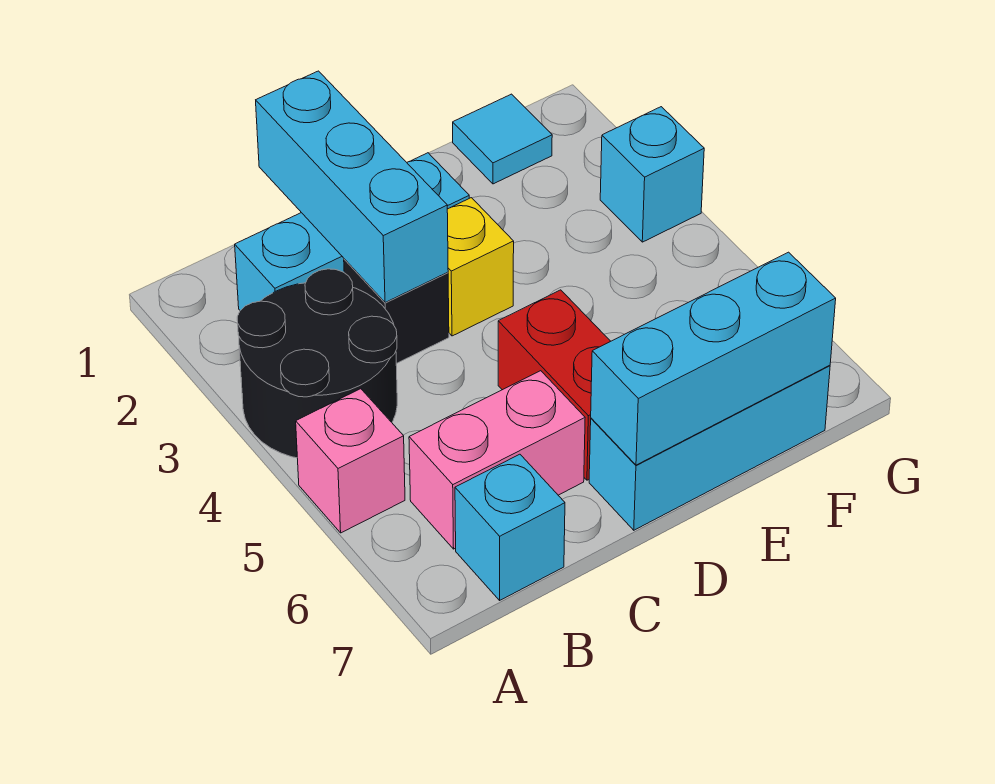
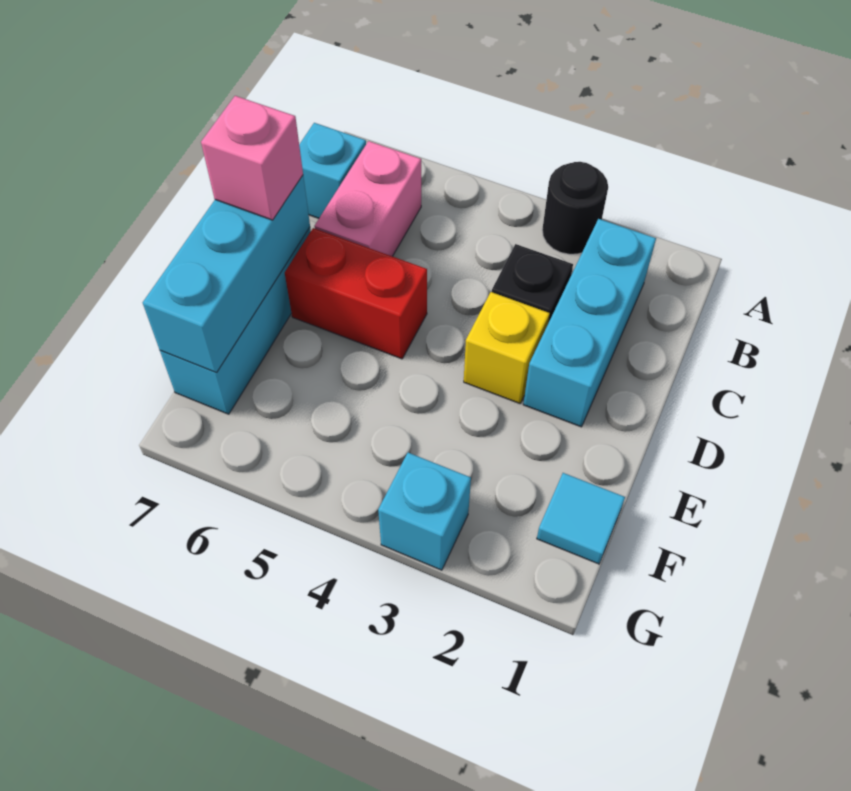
black round brick A3:B4 level 1 -> black round brick A3 level 1
pink brick A5 level 1 -> pink brick D7 level 3
cyan brick C1:C3 level 2 -> none

